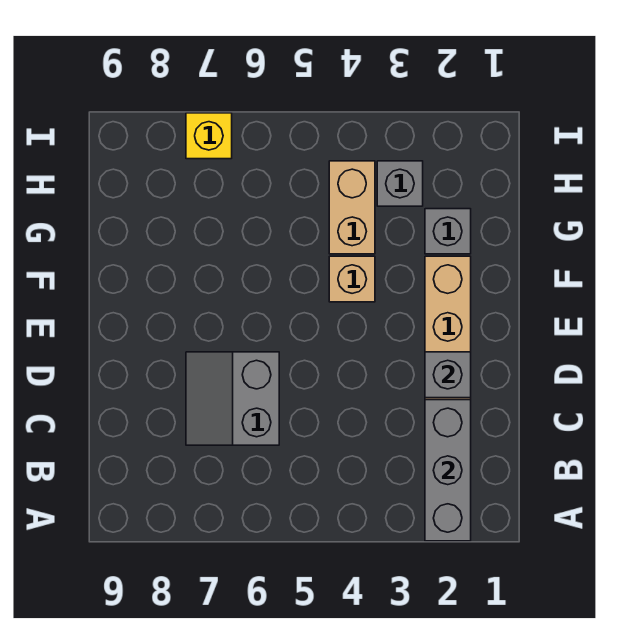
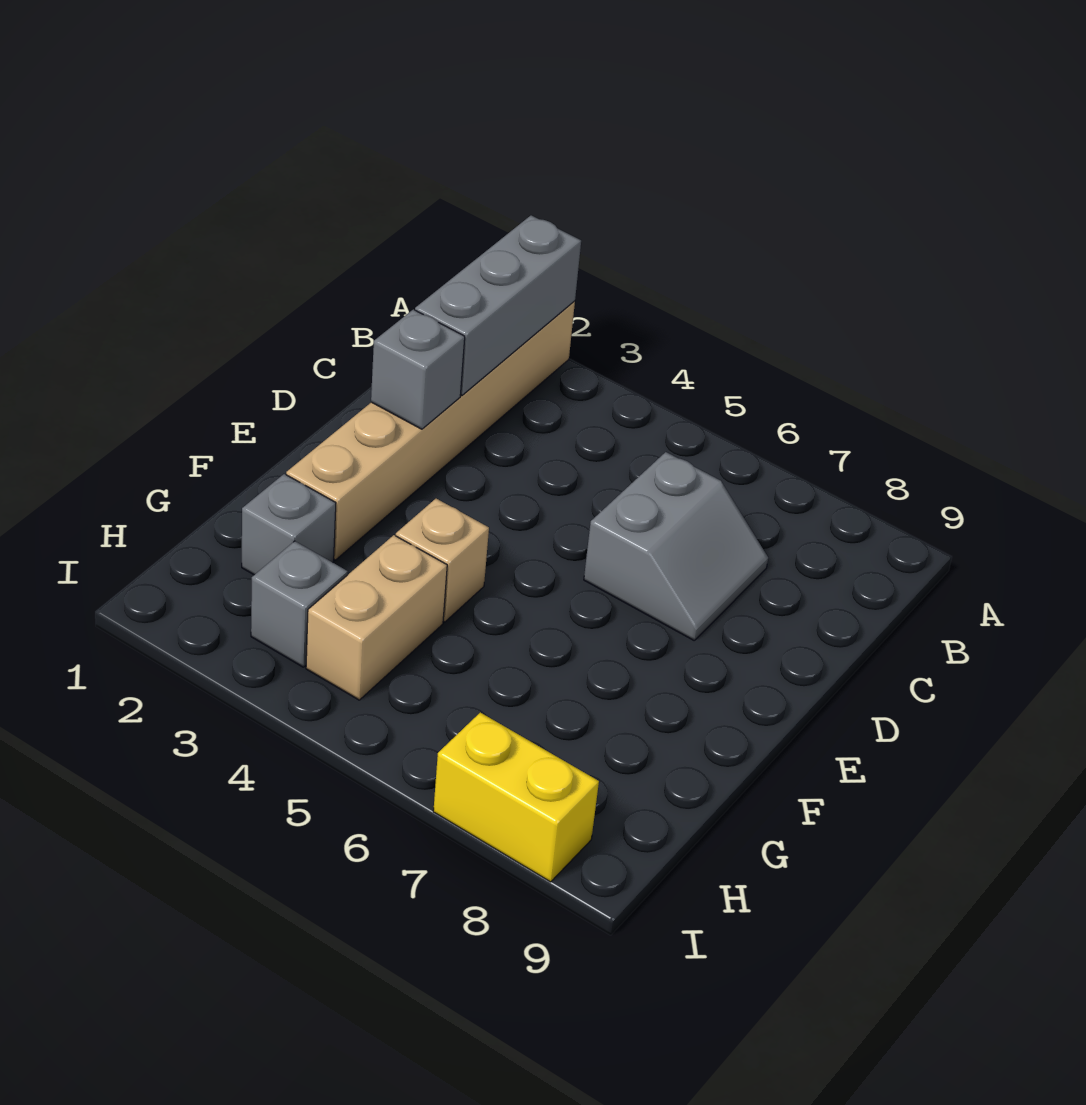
yellow brick I7 level 1 -> yellow brick I7:I8 level 1

